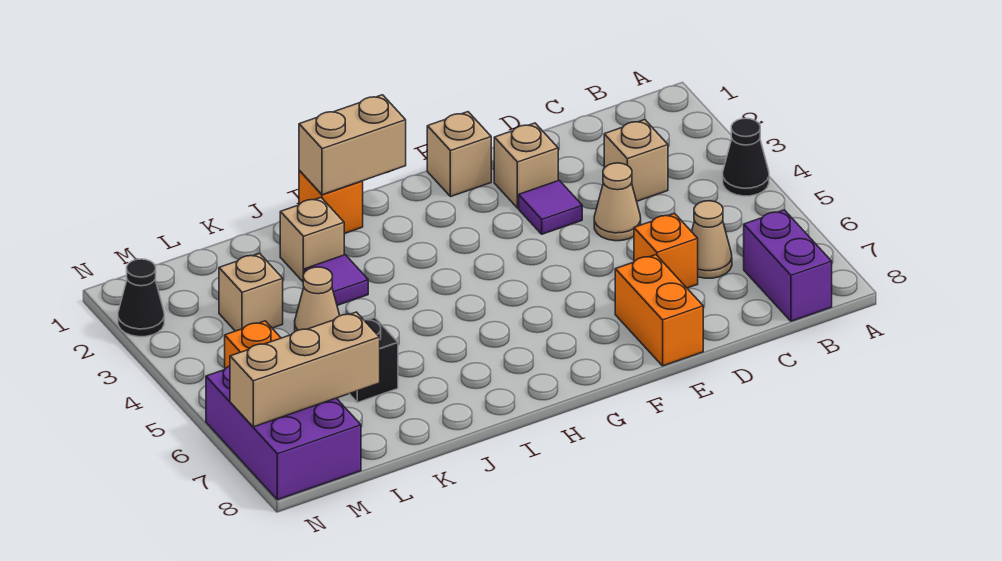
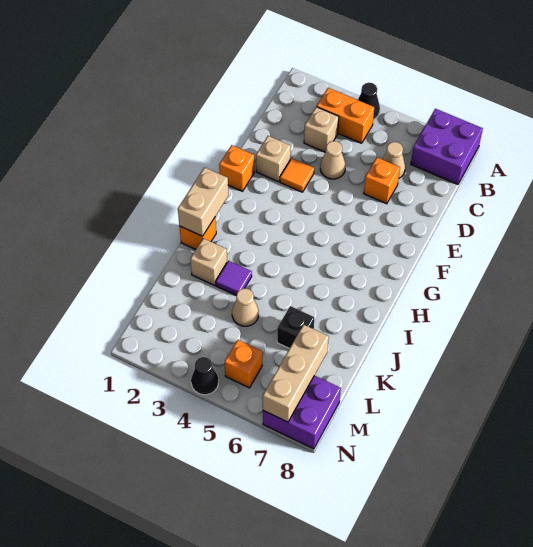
purple brick B7:B8 level 1 -> purple brick A7:B8 level 1
purple tile E3 level 1 -> orange tile E3 level 1
orange brick E7:E8 level 1 -> orange brick B3:B4 level 1
tan brick F1 level 1 -> orange brick F1 level 1
tan brick L3 level 1 -> none
purple brick M6:N8 level 1 -> purple brick M7:N8 level 1
black cone N2 level 1 -> black cone N4 level 1

